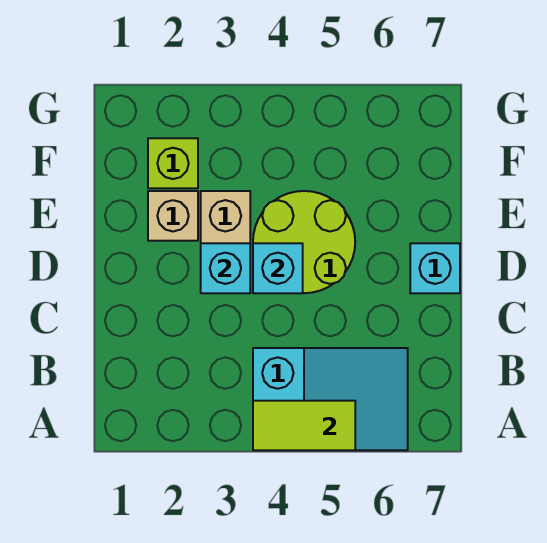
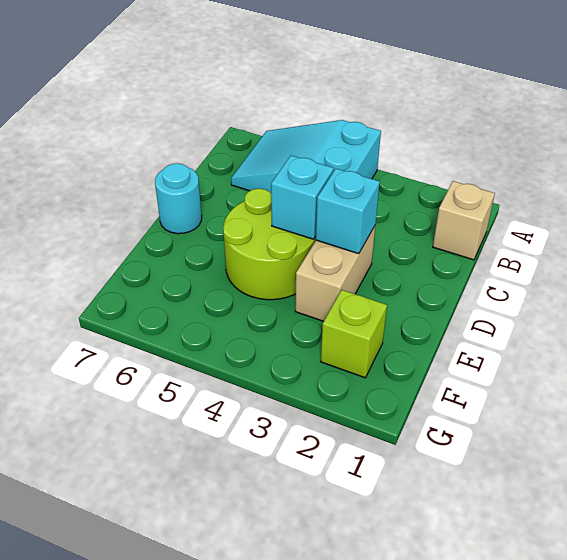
lime tile A4:A5 level 2 -> none
cyan brick D7 level 1 -> cyan round brick D7 level 1
tan brick E2 level 1 -> tan brick B1 level 1

